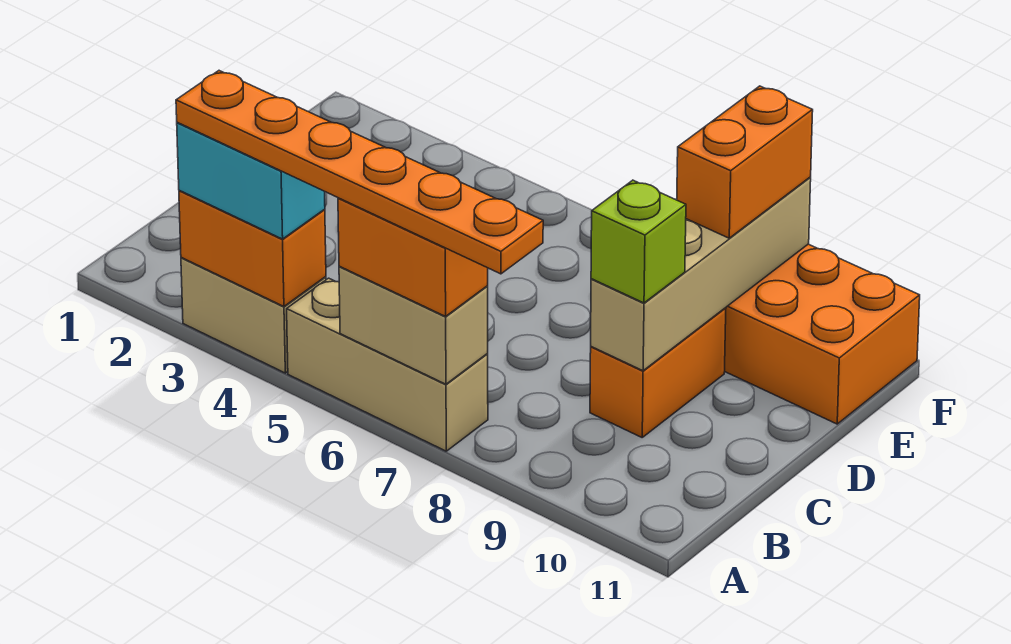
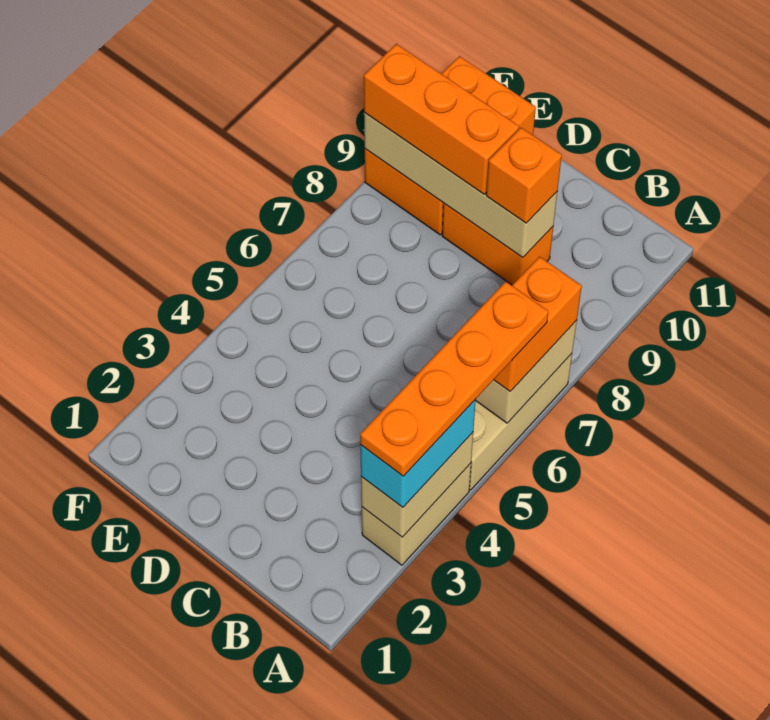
orange brick A3:A4 level 2 -> tan brick A3:A4 level 2
orange plate A3:A8 level 4 -> orange plate A3:A6 level 4
lime brick C9 level 3 -> orange brick C9 level 3
orange brick E9:F9 level 3 -> orange brick D9:F9 level 3

